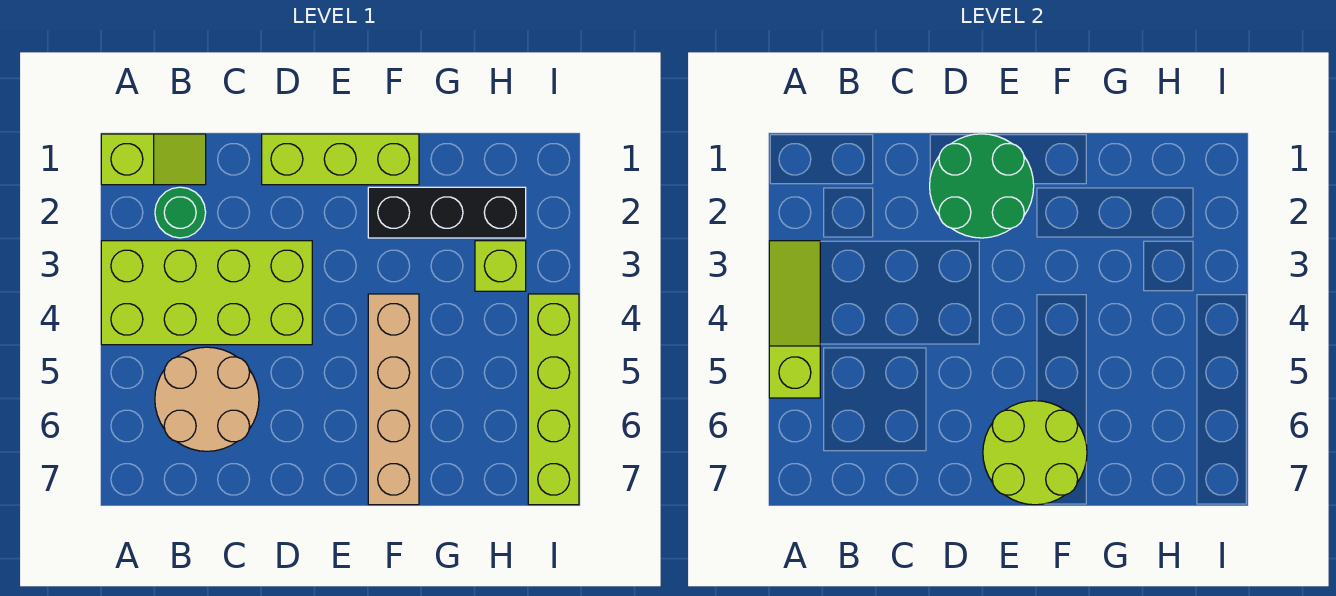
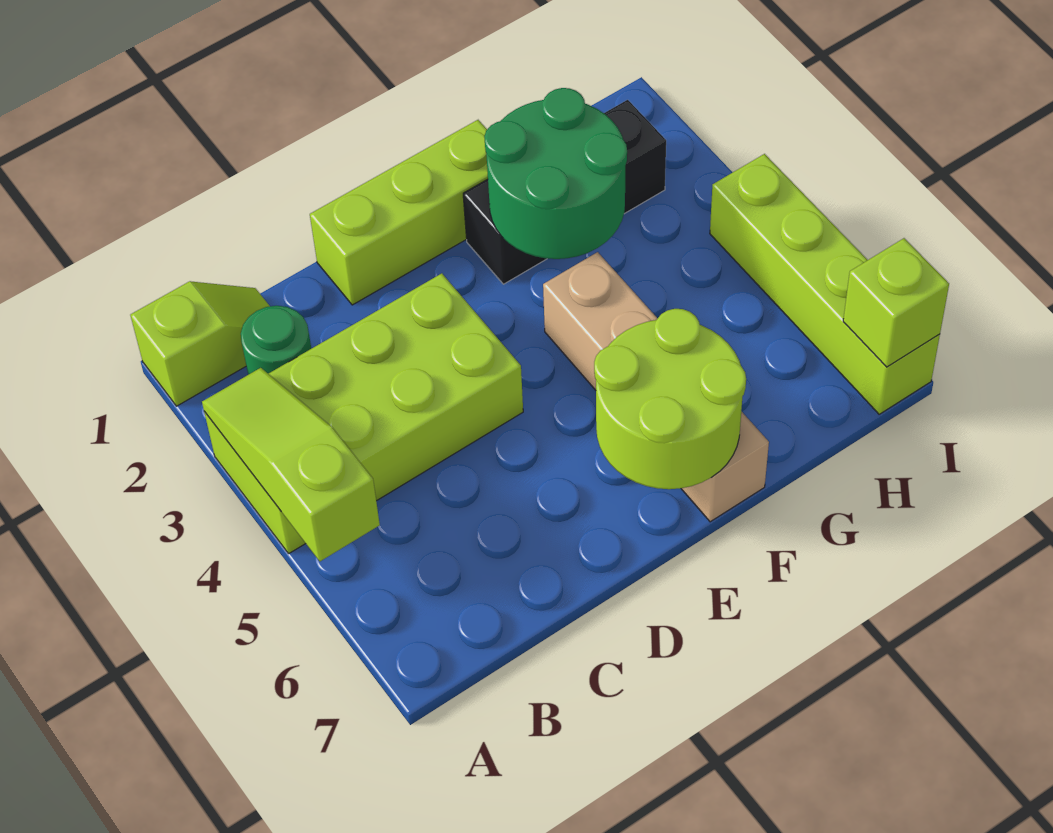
tan round brick B5:C6 level 1 -> none
green round brick D1:E2 level 2 -> green round brick F2:G3 level 2
lime brick H3 level 1 -> lime brick I7 level 2

